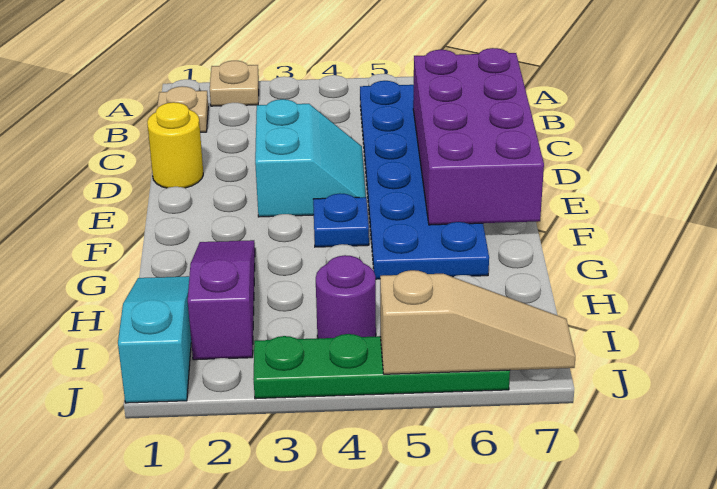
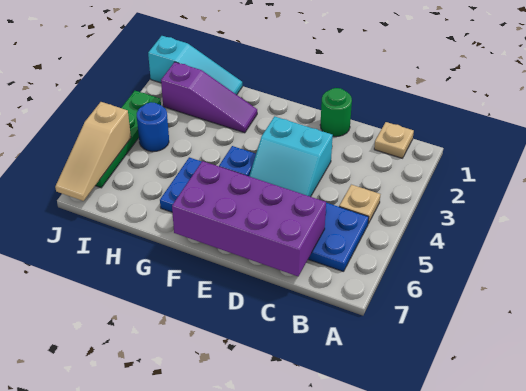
tan plate A2 level 1 -> tan plate B4 level 1
yellow round brick D1 level 1 -> green round brick D1 level 1
purple round brick I4 level 1 -> blue round brick I4 level 1

